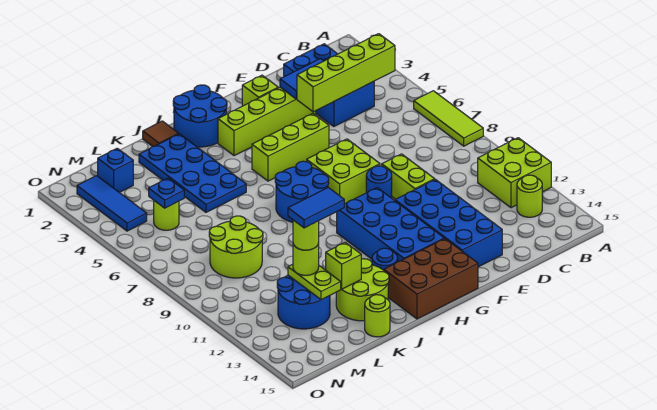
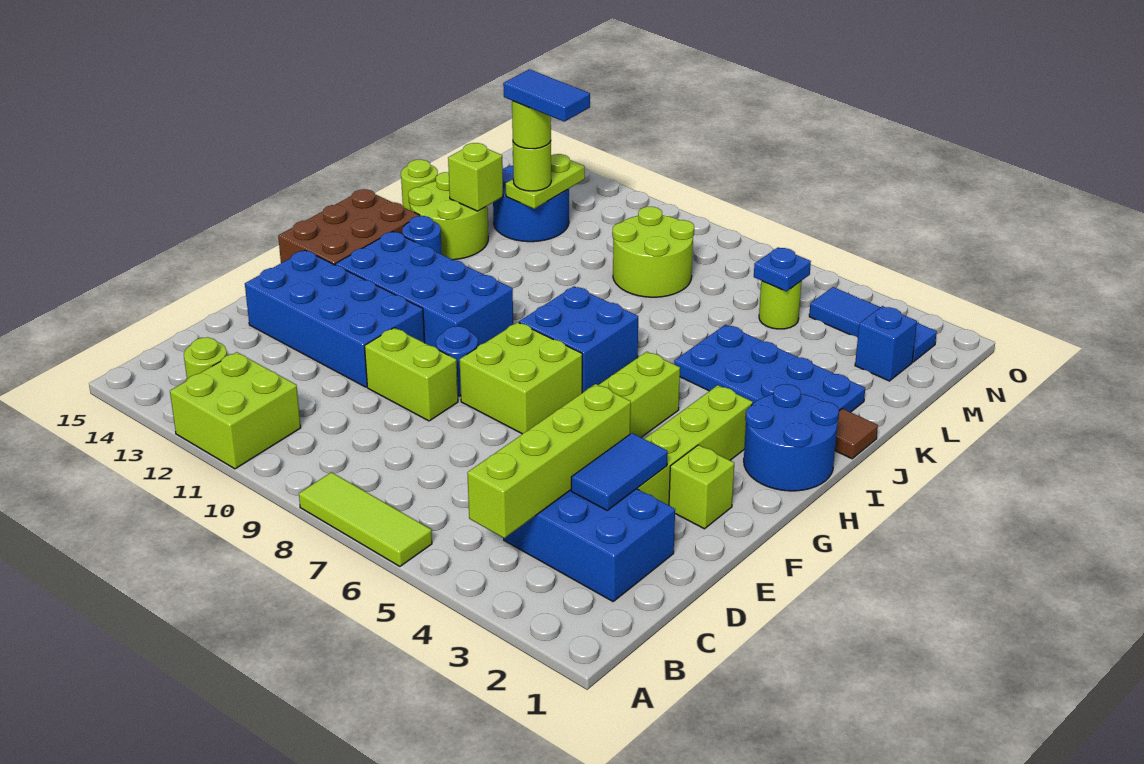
blue round brick H7:I8 level 1 -> blue brick H7:I8 level 1
blue tile K12:L12 level 5 -> blue tile L11:L12 level 5
lime plate L12:L13 level 2 -> lime plate L12:M12 level 2

